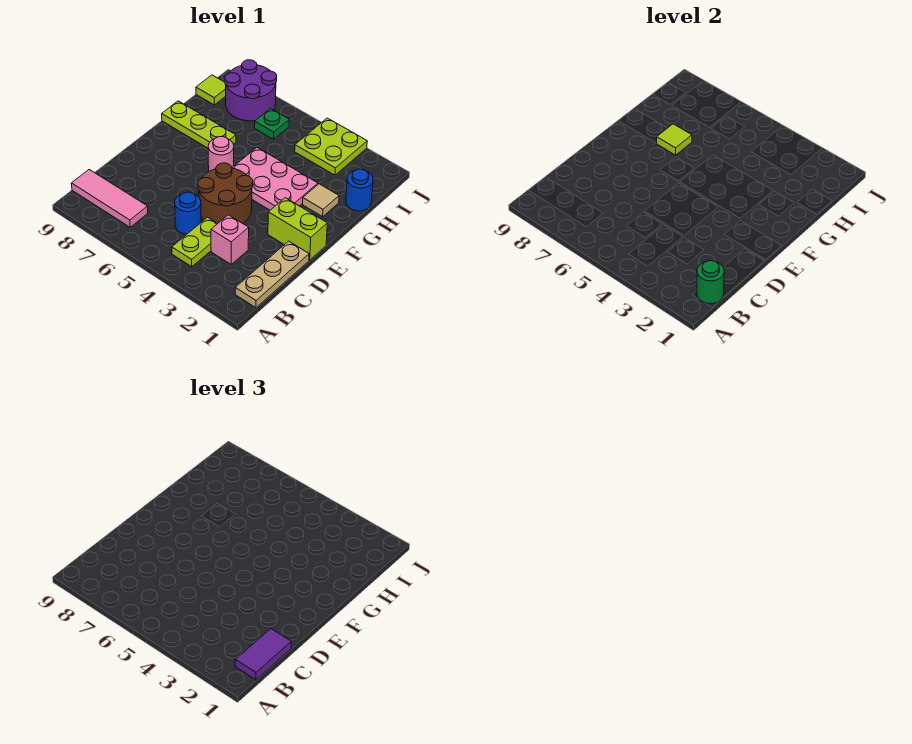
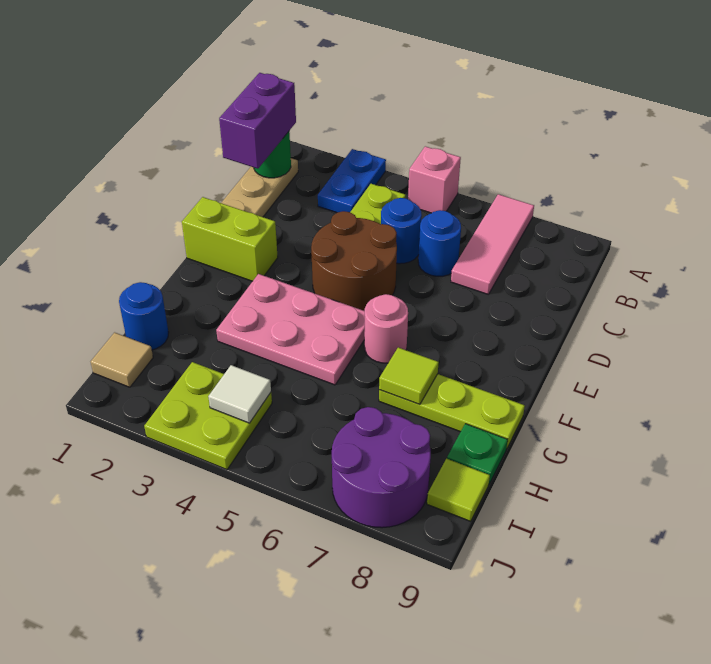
none -> blue plate A3:B3 level 1
purple tile B1:C1 level 3 -> purple brick B1:C1 level 3
pink tile B7:B9 level 1 -> pink tile A7:C7 level 1
pink brick C3 level 1 -> pink brick A5 level 1
none -> blue round brick C6 level 1
tan tile G2 level 1 -> tan tile I1 level 1
none -> white tile I4 level 2
green plate I6 level 1 -> green plate H9 level 1

